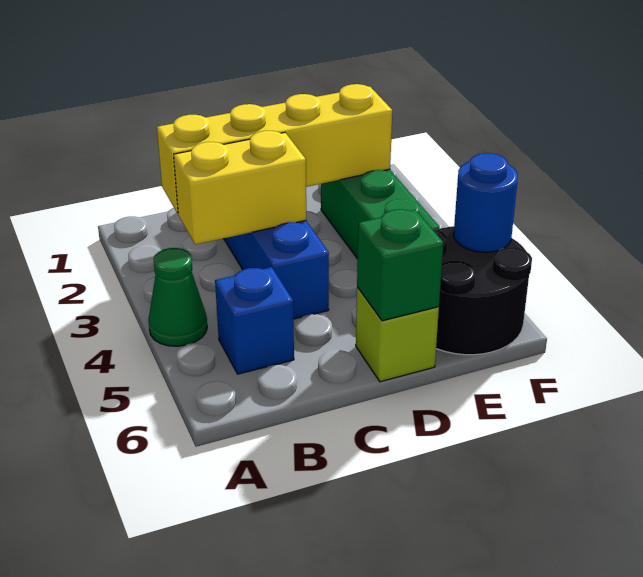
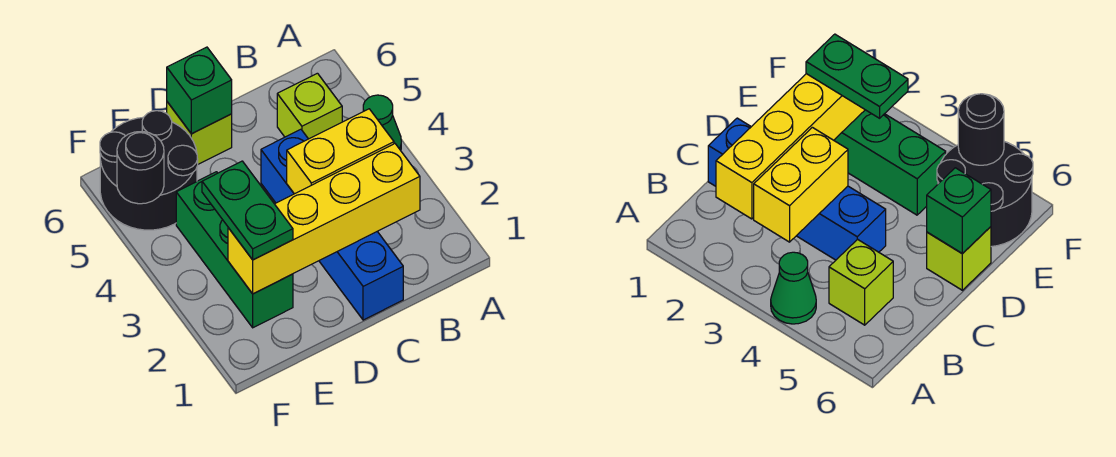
blue brick B5 level 1 -> lime brick B5 level 1
none -> green plate E2:E3 level 3
blue round brick F5 level 2 -> black round brick F5 level 2

